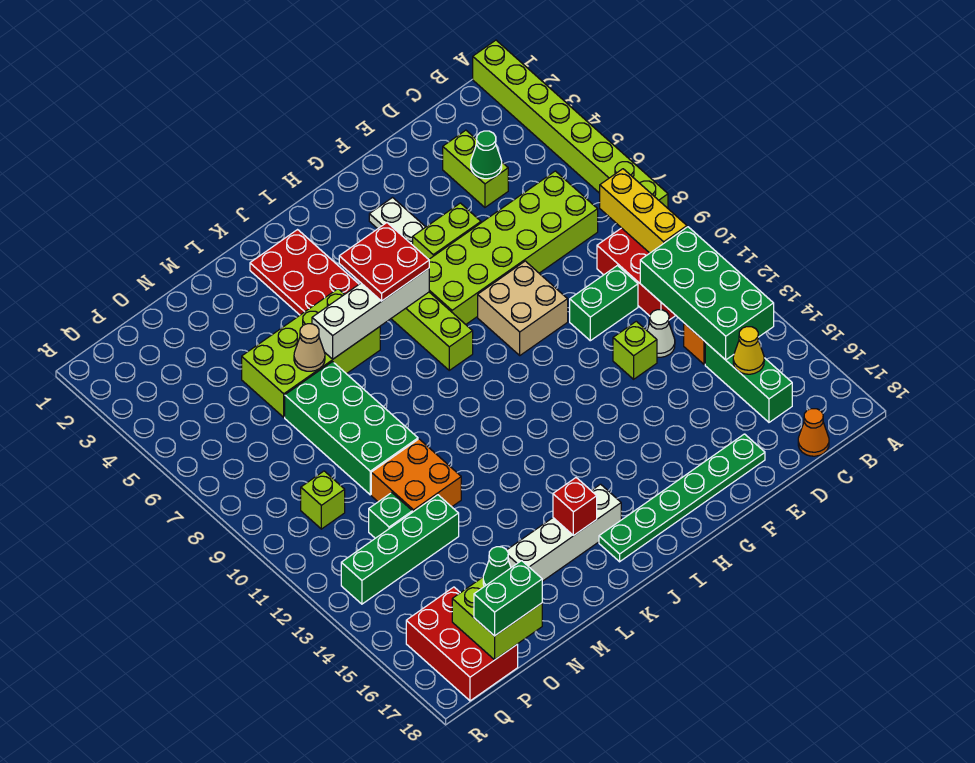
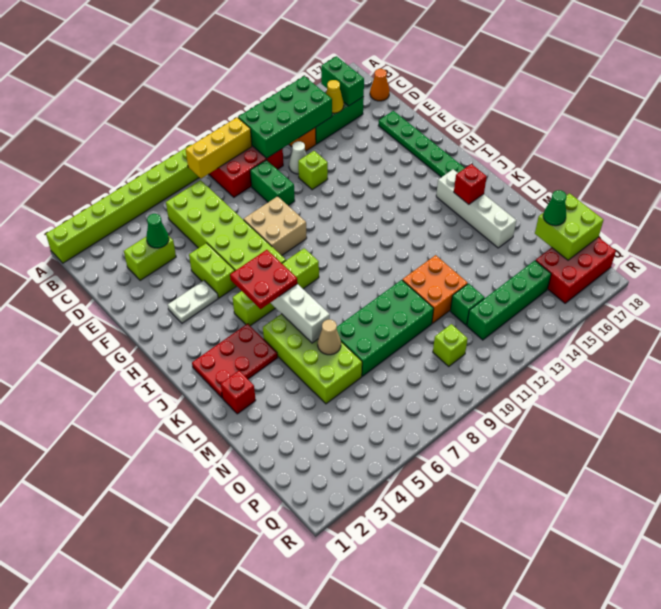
none -> red brick L2 level 1
green brick N13:Q13 level 1 -> green brick P12:P15 level 1
green brick O18:P18 level 3 -> green brick B16:C16 level 2

